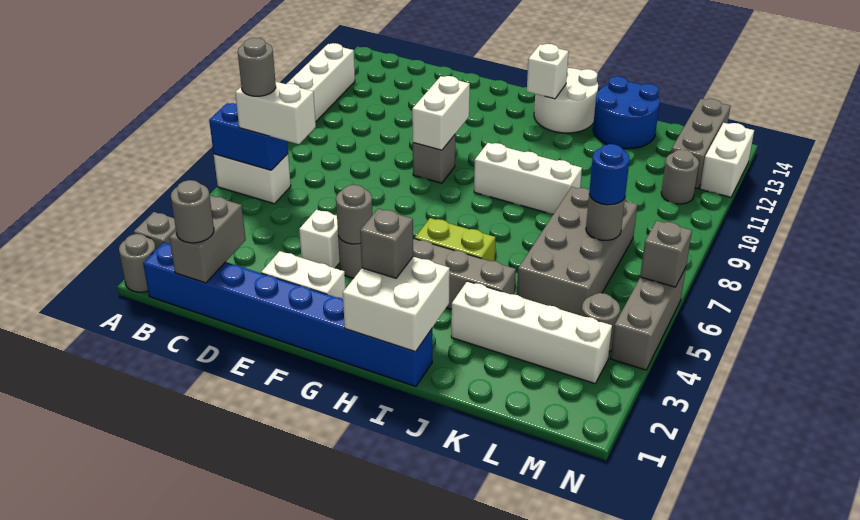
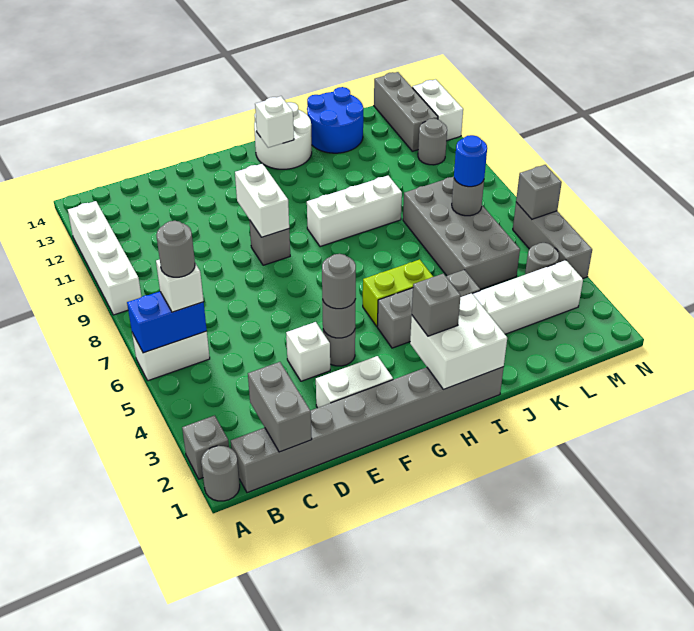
blue brick B1:I1 level 1 -> grey brick B1:I1 level 1
white brick B6:C6 level 3 -> white brick B6 level 3
grey round brick C1 level 3 -> grey round brick F4 level 3

